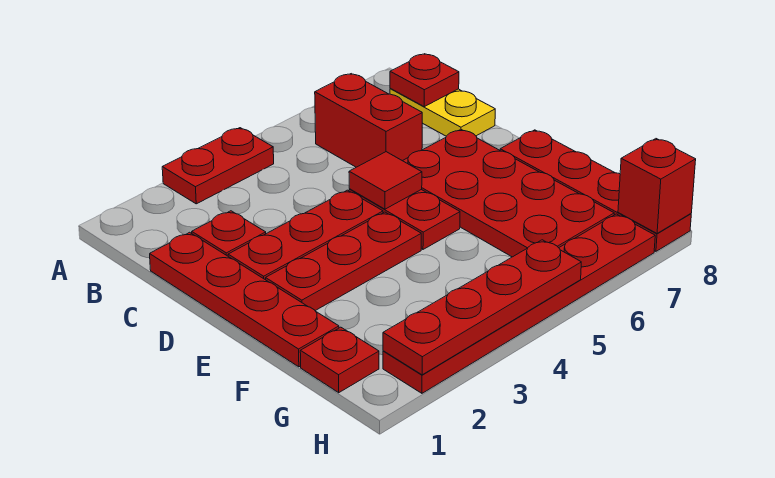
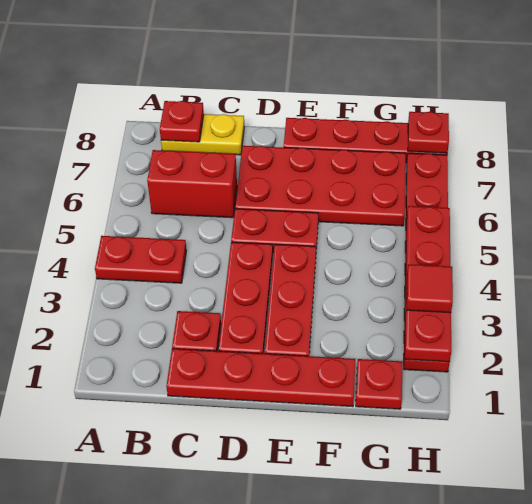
red plate A3:A4 level 1 -> red plate A4:B4 level 1
red tile D5 level 2 -> red tile H3 level 3
red brick H8 level 2 -> red plate H8 level 2

